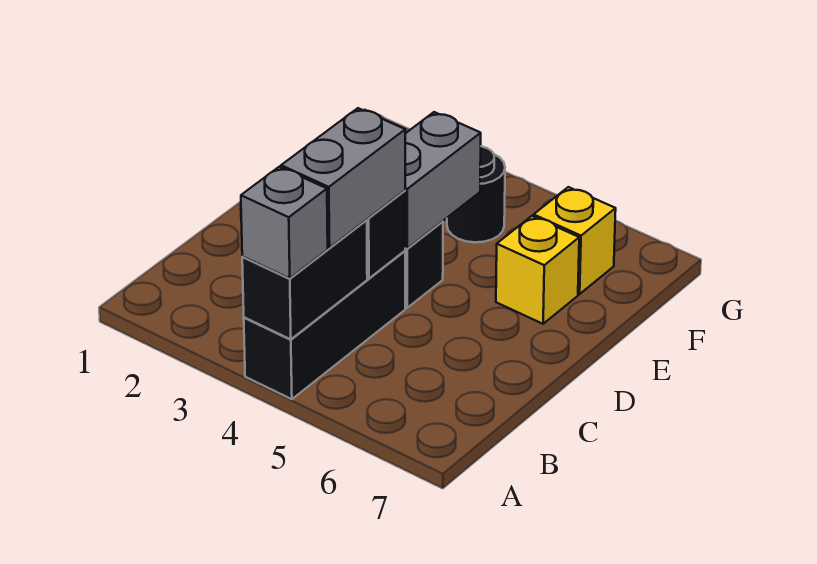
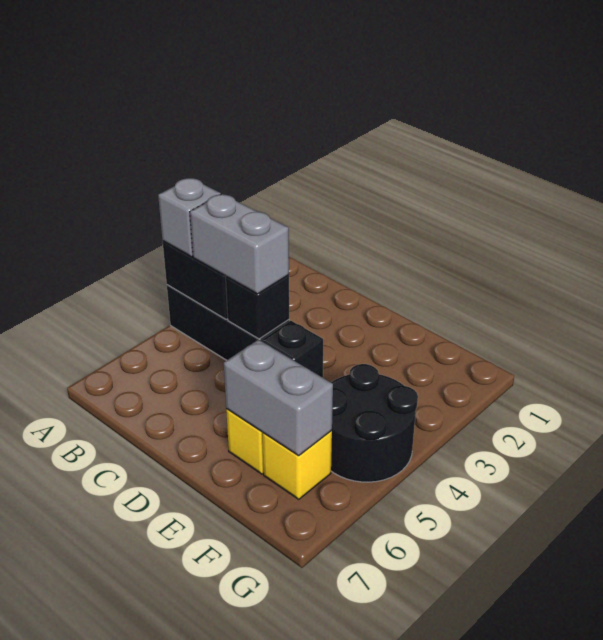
grey brick D4:E4 level 2 -> grey brick E6:F6 level 2
black round brick F4 level 1 -> black round brick F4:G5 level 1

